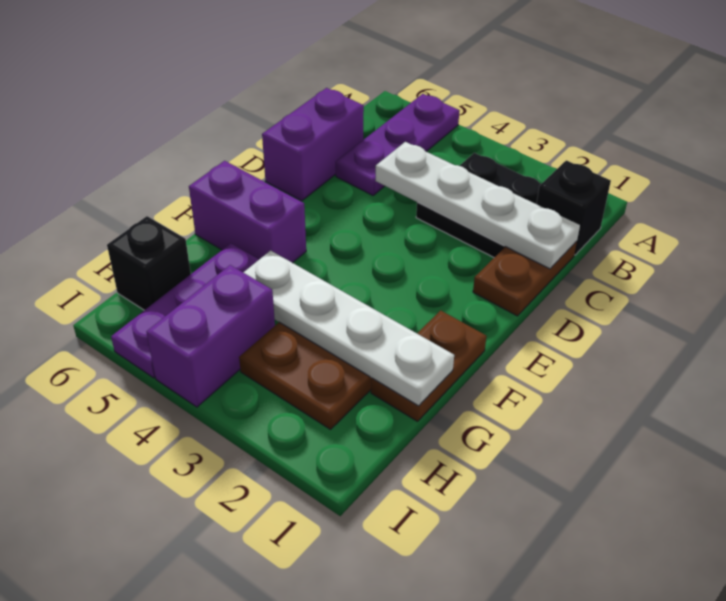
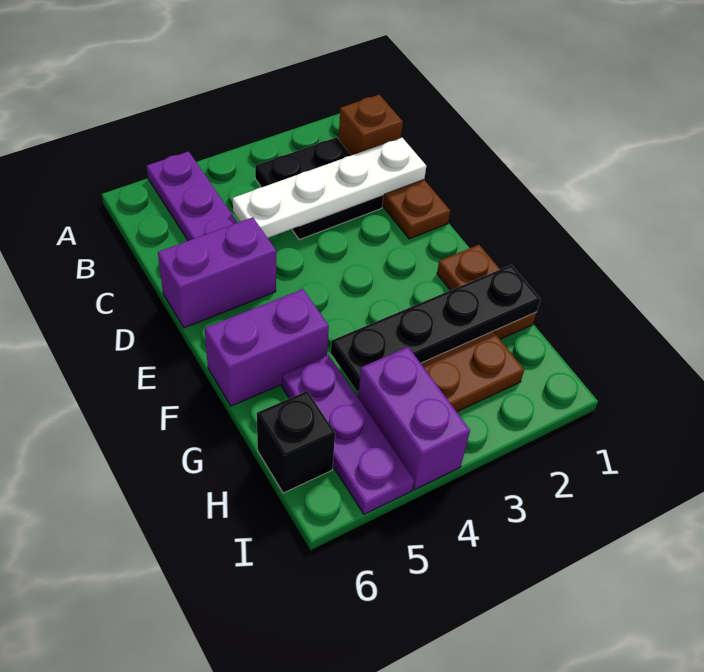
black brick B1 level 1 -> brown brick B1 level 1
purple brick C6:D6 level 1 -> purple brick D5:D6 level 1
white plate G1:G4 level 2 -> black plate G1:G4 level 2

